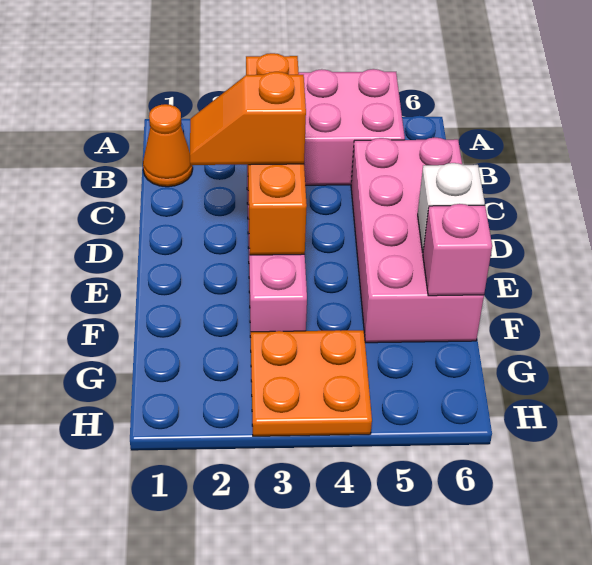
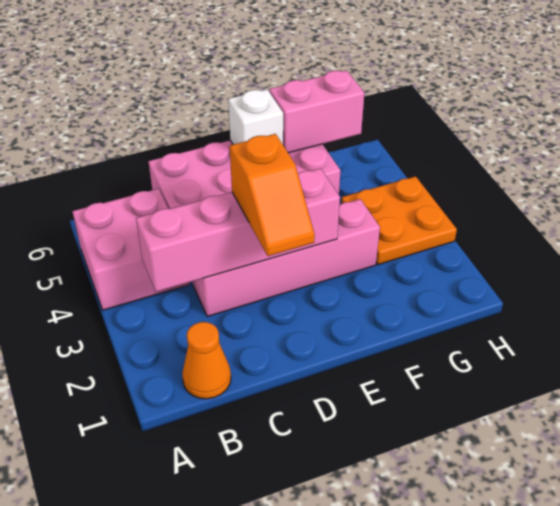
orange brick B3:E3 level 2 -> pink brick B3:E3 level 2
pink brick F6 level 2 -> pink brick F6:G6 level 2

